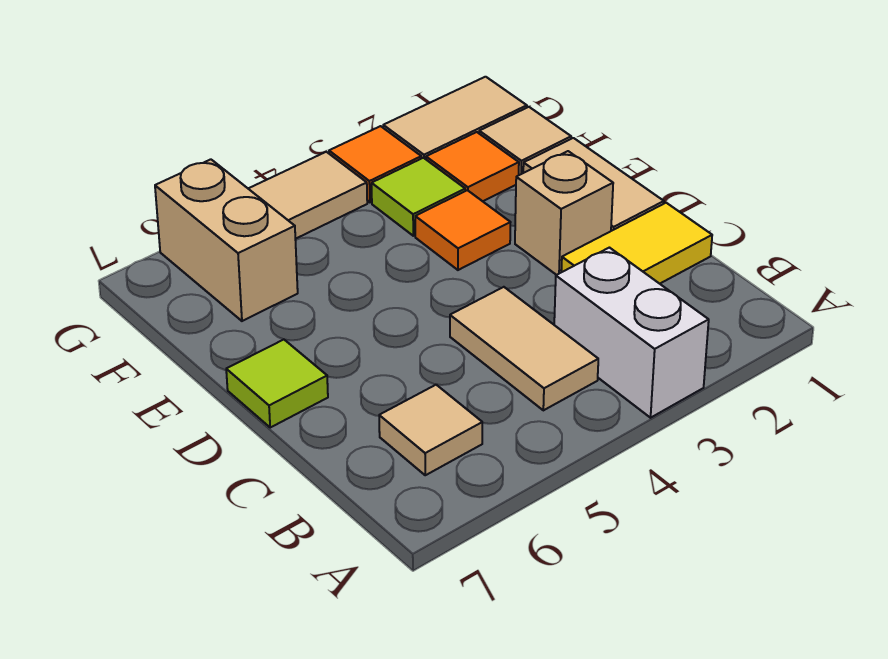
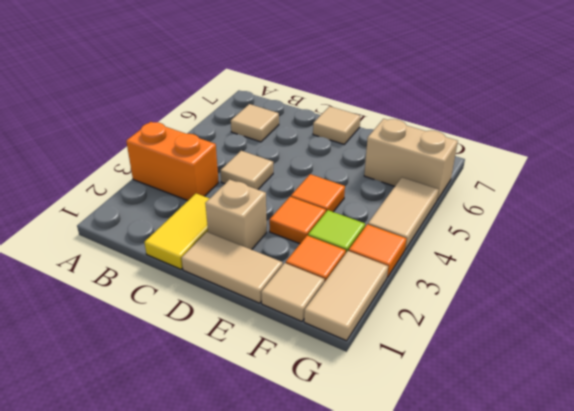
white brick A3:B3 level 1 -> orange brick A3:B3 level 1
tan tile B4:C4 level 1 -> tan tile C4 level 1
lime tile D7 level 1 -> tan tile D7 level 1
none -> orange tile E4 level 1

